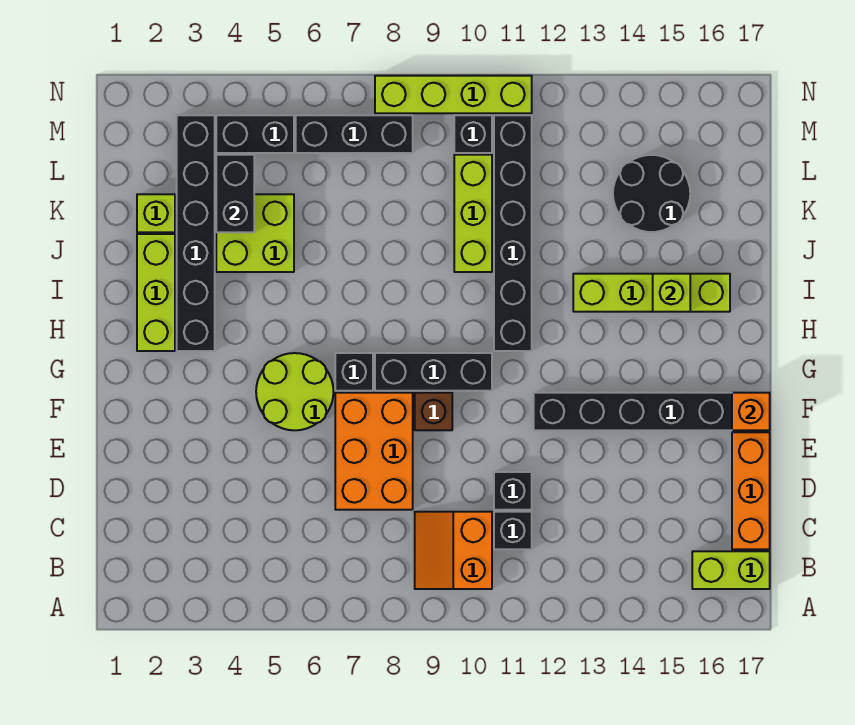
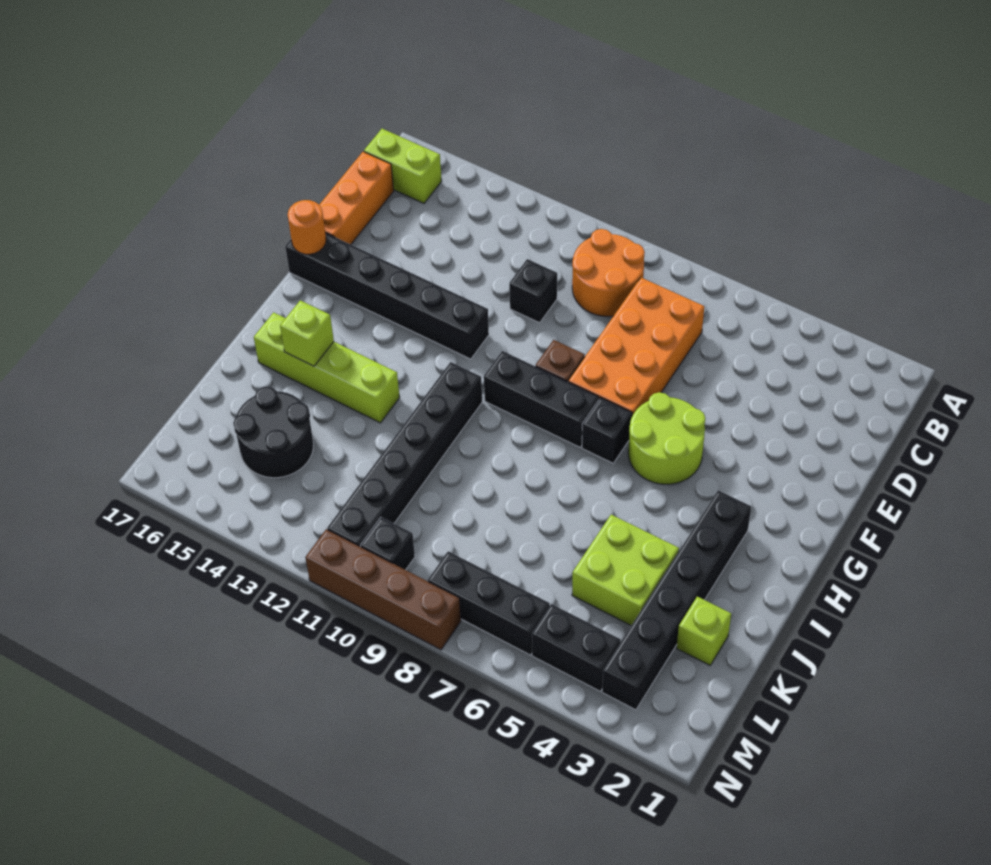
orange slope B9:C10 level 1 top 10 -> orange round brick B9:C10 level 1
black brick C11 level 1 -> none
orange brick D7:F8 level 1 -> orange brick C7:F8 level 1
orange brick F17 level 2 -> orange round brick F17 level 2
lime brick H2:J2 level 1 -> none
lime brick J10:L10 level 1 -> none
black brick K4:L4 level 2 -> none
lime brick N8:N11 level 1 -> brown brick N8:N11 level 1

